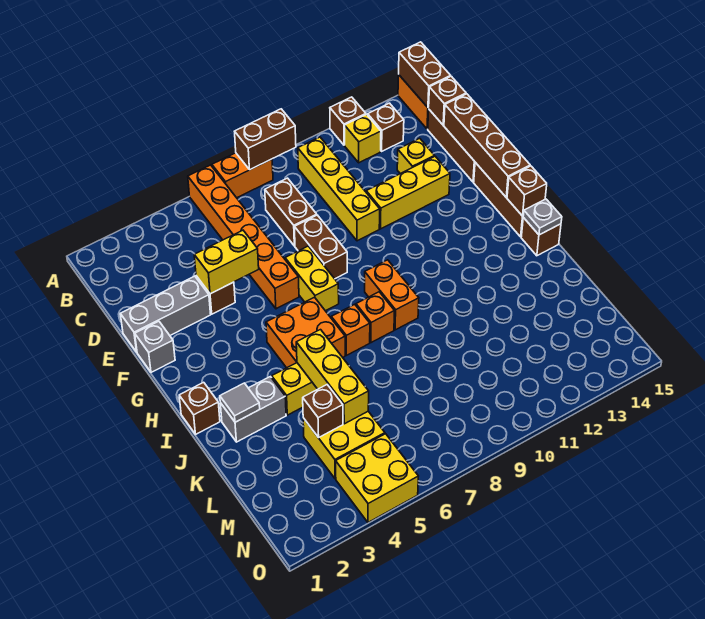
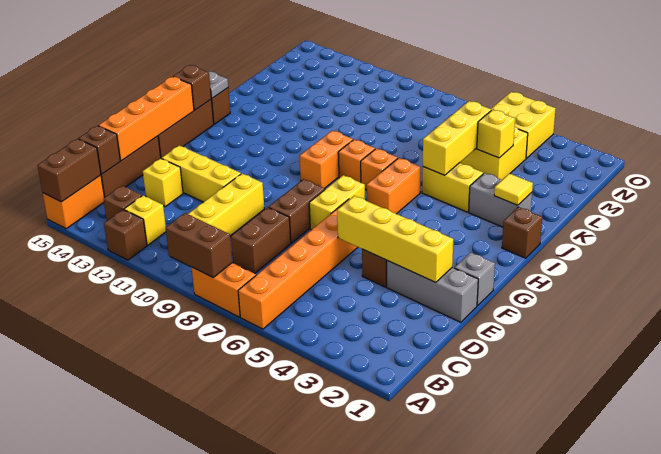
brown brick D15:G15 level 2 -> orange brick D15:G15 level 2
yellow brick E4:E5 level 2 -> yellow brick E2:E5 level 2
orange brick H5:I6 level 1 -> orange brick H6:I6 level 1
grey tile J2 level 2 -> yellow tile J2 level 2
brown brick L4 level 2 -> yellow brick L4 level 2

